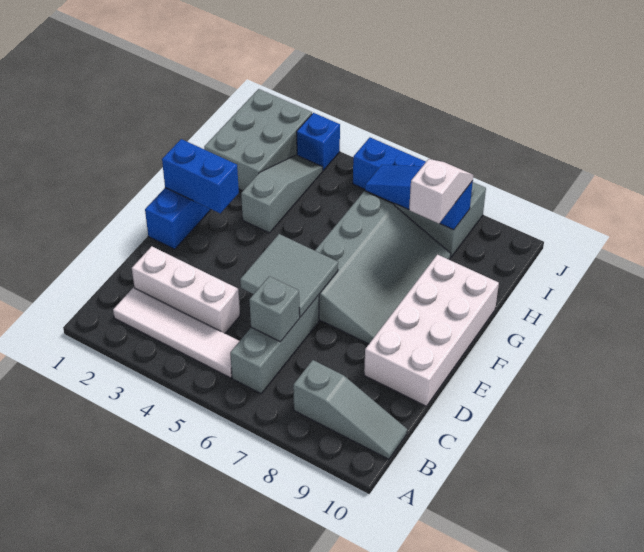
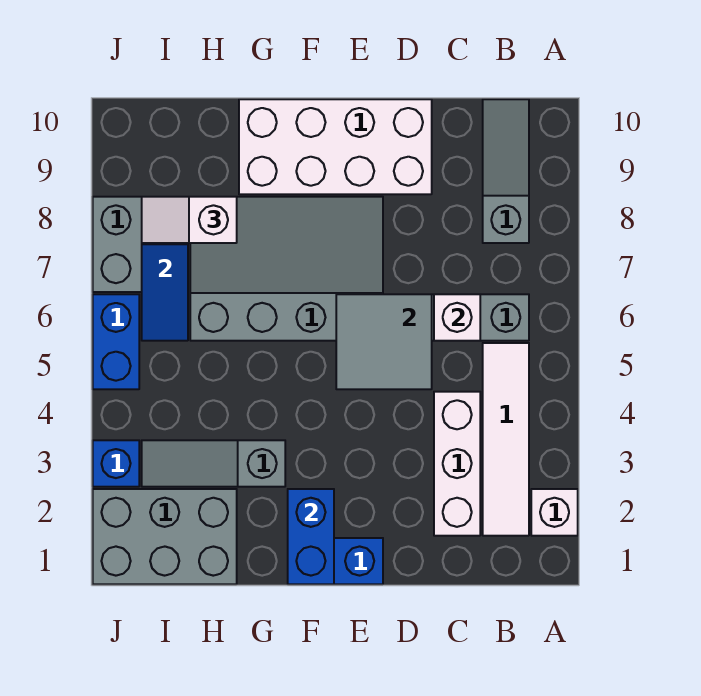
none -> white brick A2 level 1
grey brick C6 level 2 -> white brick C6 level 2

